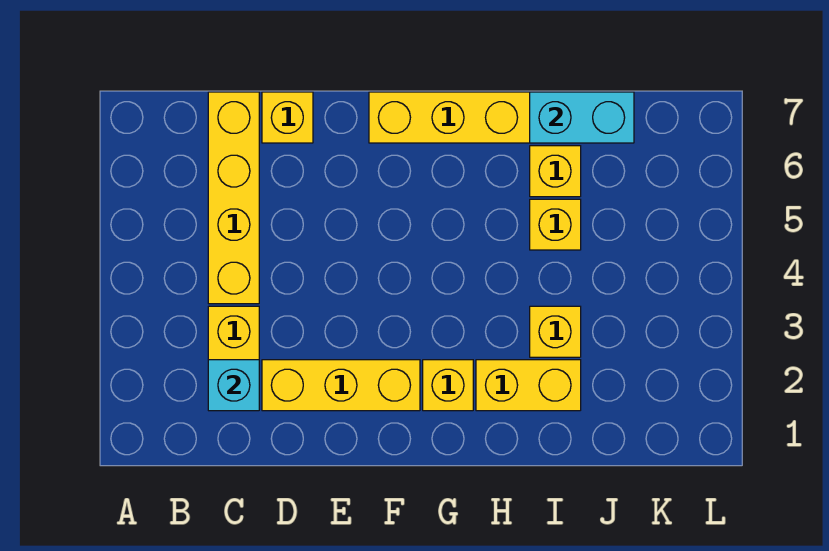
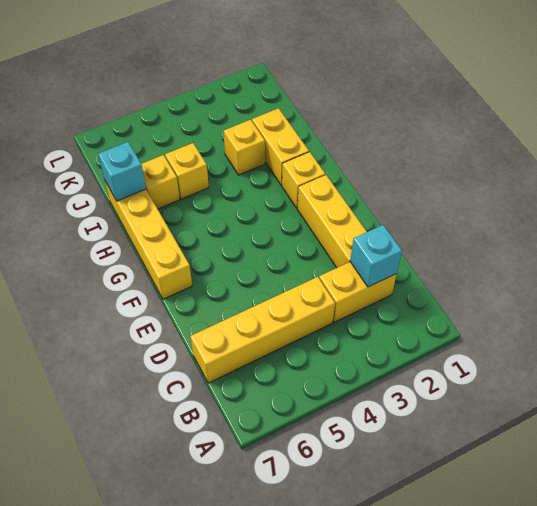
yellow brick D7 level 1 -> none
cyan brick I7:J7 level 2 -> cyan brick I7 level 2

